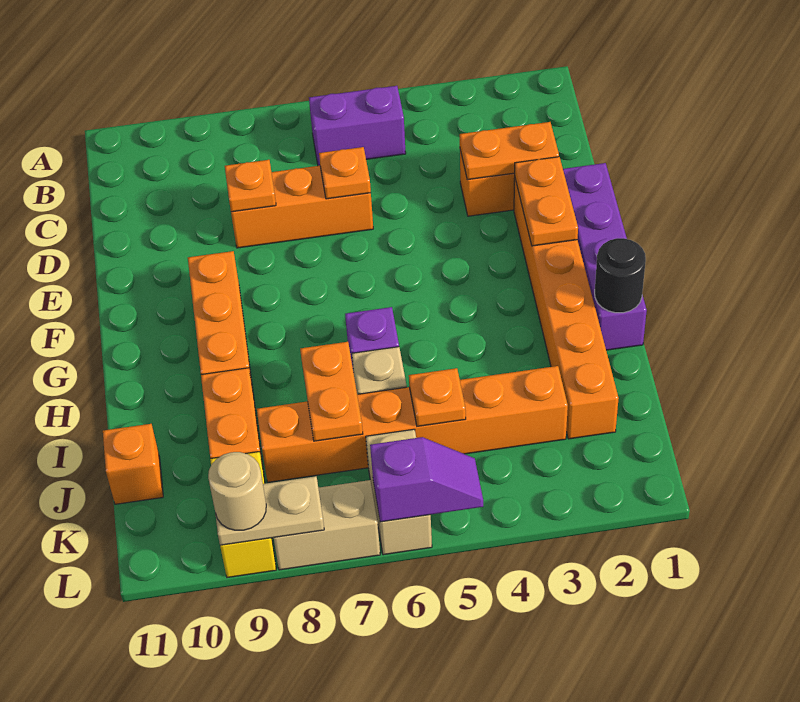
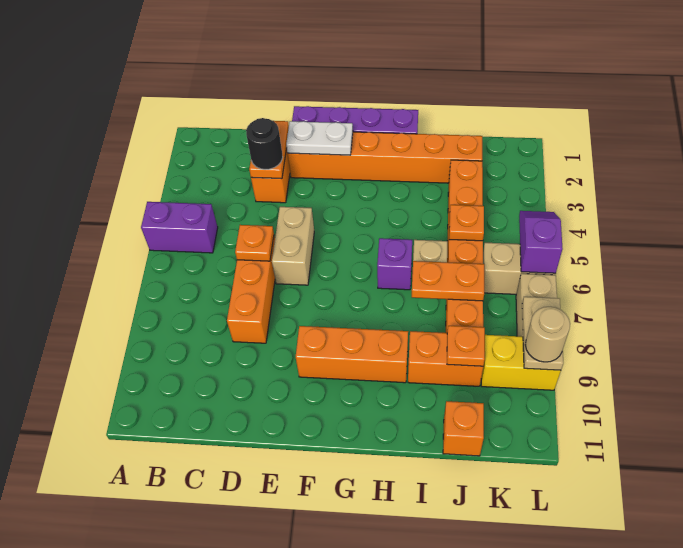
purple brick B5:B6 level 1 -> purple brick A5:B5 level 1
orange plate D8 level 2 -> orange plate J9 level 2
orange plate E2:F2 level 2 -> white plate E2:F2 level 2
none -> tan brick E5:E6 level 1
black round brick H1 level 2 -> black round brick D3 level 3

